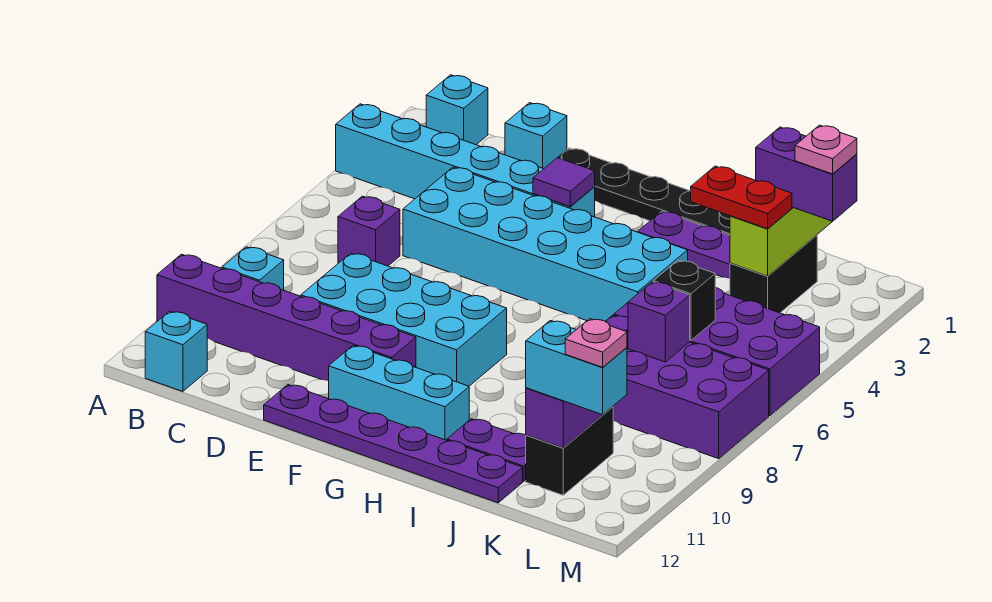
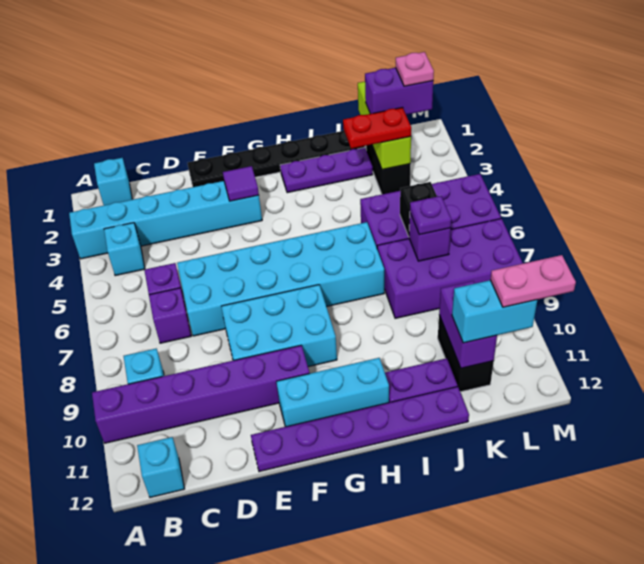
none -> purple brick C7 level 1
cyan brick D1 level 1 -> cyan brick B4 level 1
cyan brick D4:I5 level 1 -> cyan brick D6:I7 level 1
cyan brick D8:G9 level 1 -> cyan brick E8:G9 level 1
none -> purple plate K7 level 3
pink plate L11 level 4 -> pink plate L11:M11 level 4

